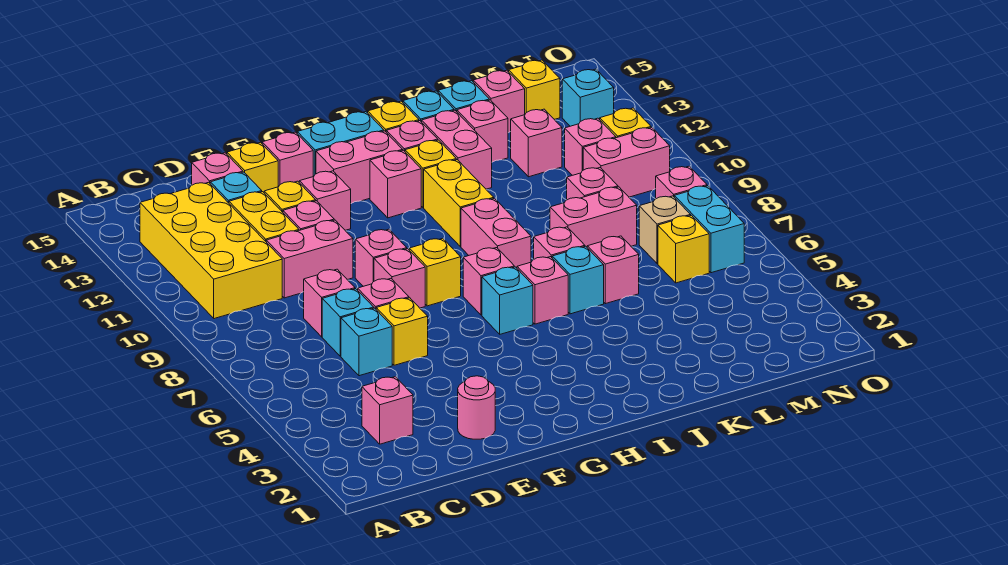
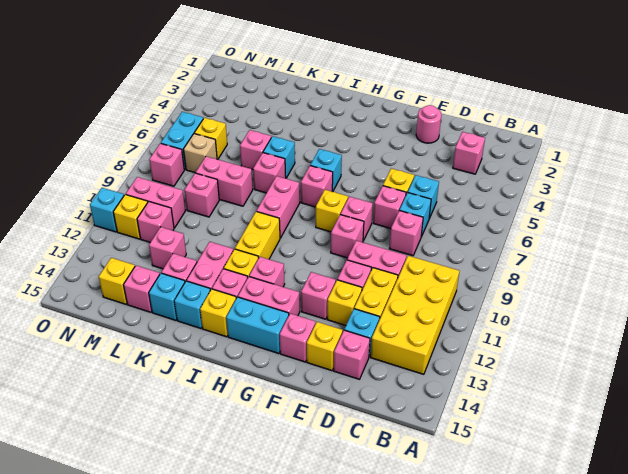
pink brick I6 level 1 -> none
cyan brick N13 level 1 -> cyan brick O11 level 1

